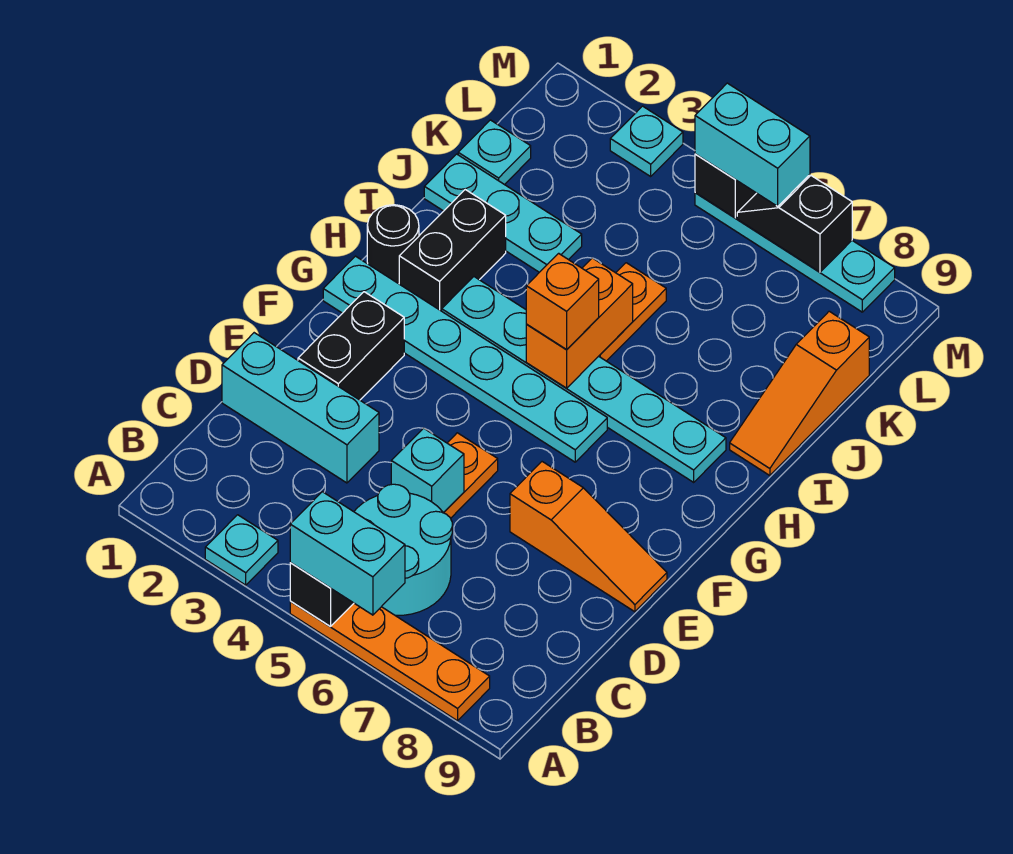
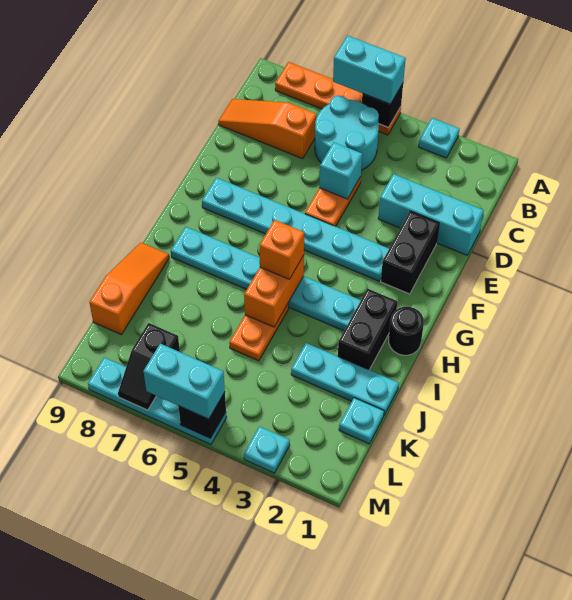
orange slope E7:E9 level 1 top 7 -> orange slope C7:C9 level 1 top 7
cyan plate G1:G6 level 1 -> cyan plate F3:F8 level 1
black slope M6:M7 level 2 top 7 -> black slope L7:M7 level 2 top L

